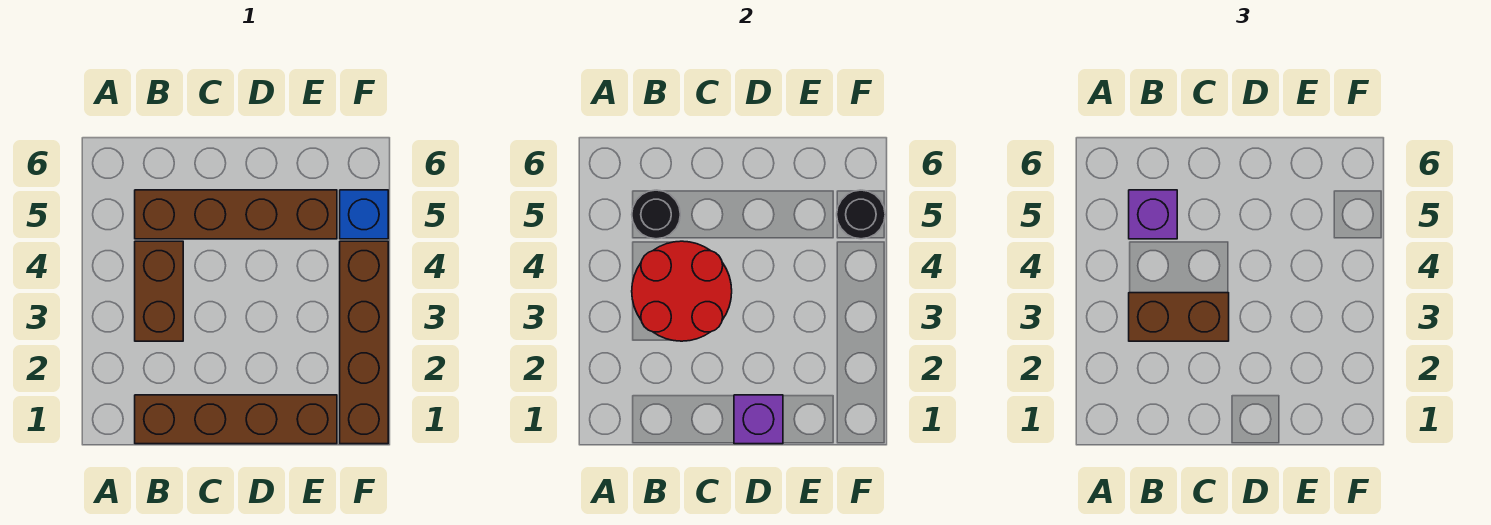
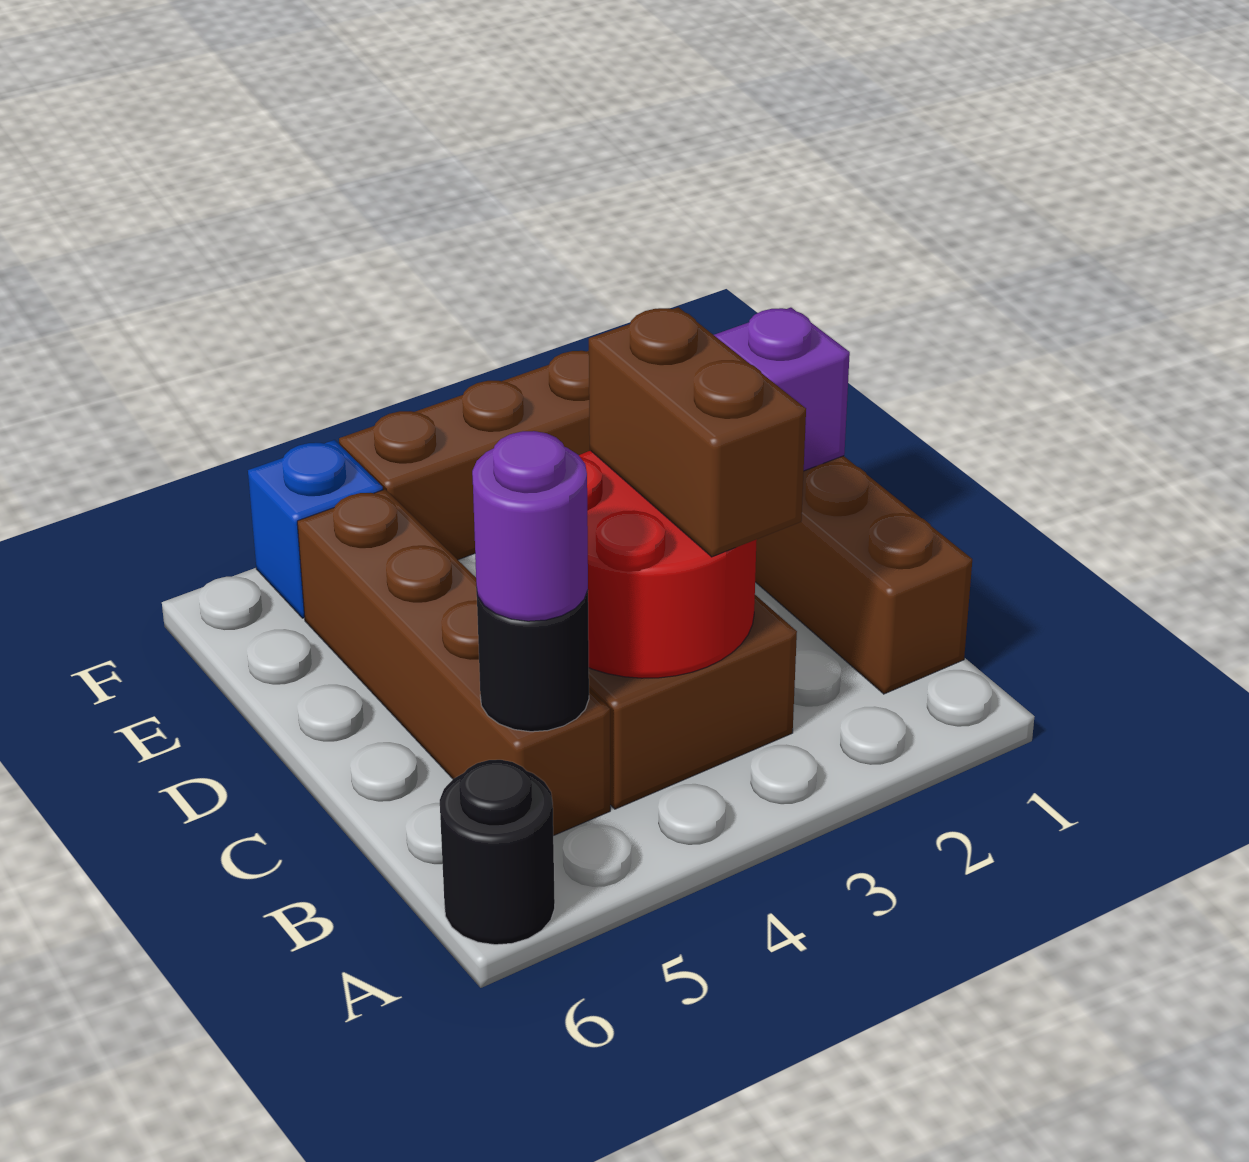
purple brick B5 level 3 -> purple round brick B5 level 3
black round brick F5 level 2 -> black round brick A6 level 1

